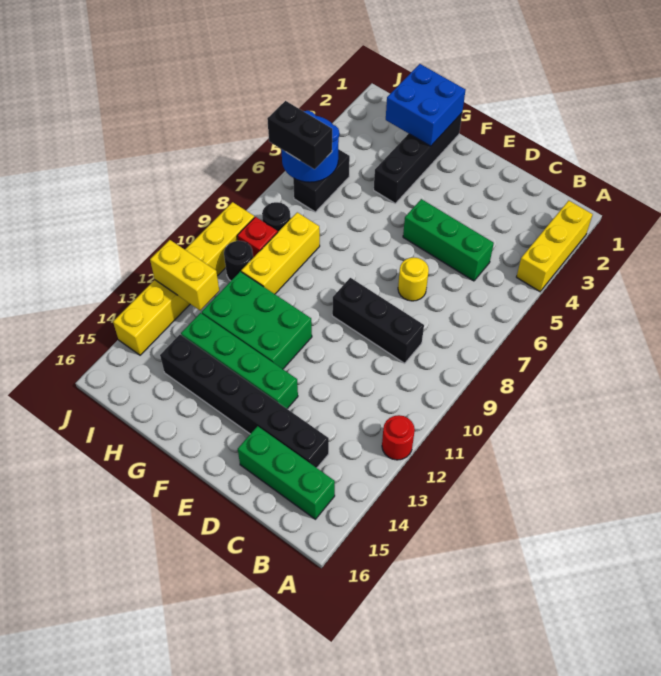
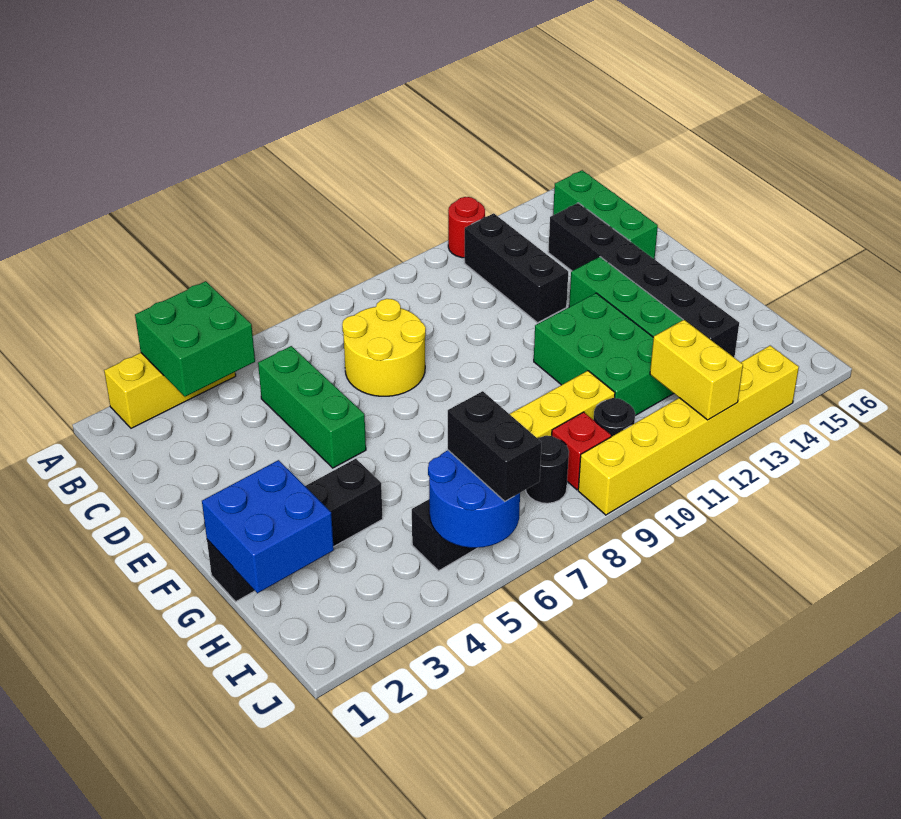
none -> green brick A3:B4 level 2
black brick C9:E9 level 1 -> black brick B12:D12 level 1
yellow round brick D7 level 1 -> yellow round brick C7:D8 level 1

